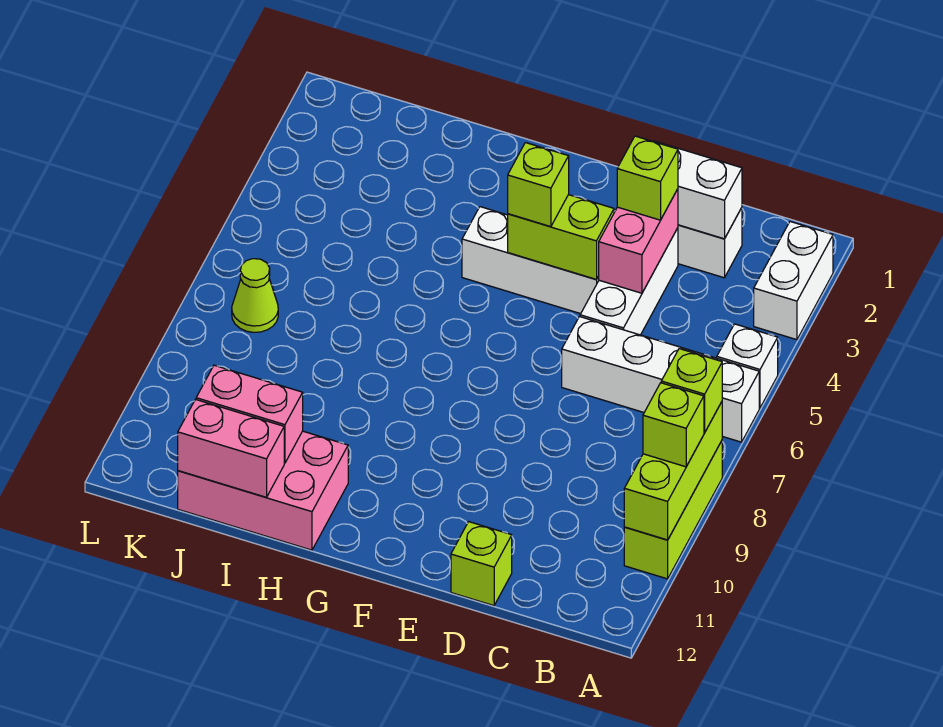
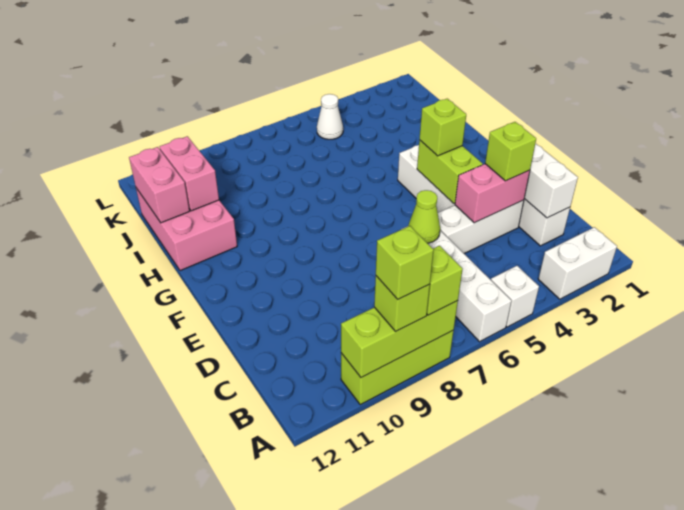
lime brick D12 level 1 -> lime brick A9 level 4
none -> white cone K5 level 1
lime cone K7 level 1 -> lime cone D6 level 2

